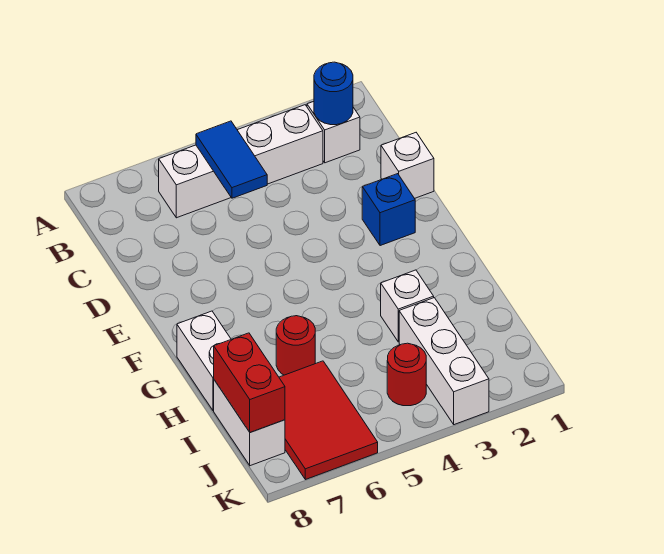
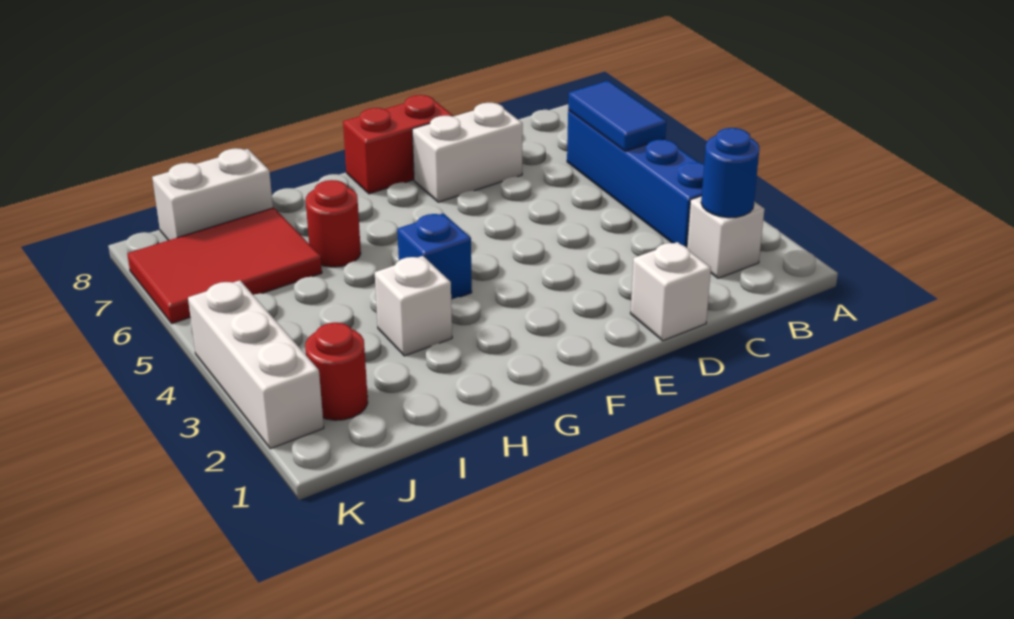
white brick B3:B6 level 1 -> blue brick B3:B6 level 1
blue tile B5:C5 level 2 -> blue tile B5:B6 level 2
blue brick E2 level 1 -> blue brick G4 level 1
white brick G8:H8 level 1 -> white brick D7:E7 level 1
white brick I3:K3 level 1 -> white brick K2:K4 level 1
red brick I8:J8 level 2 -> red brick E8:F8 level 1
red round brick J4 level 1 -> red round brick J2 level 1

